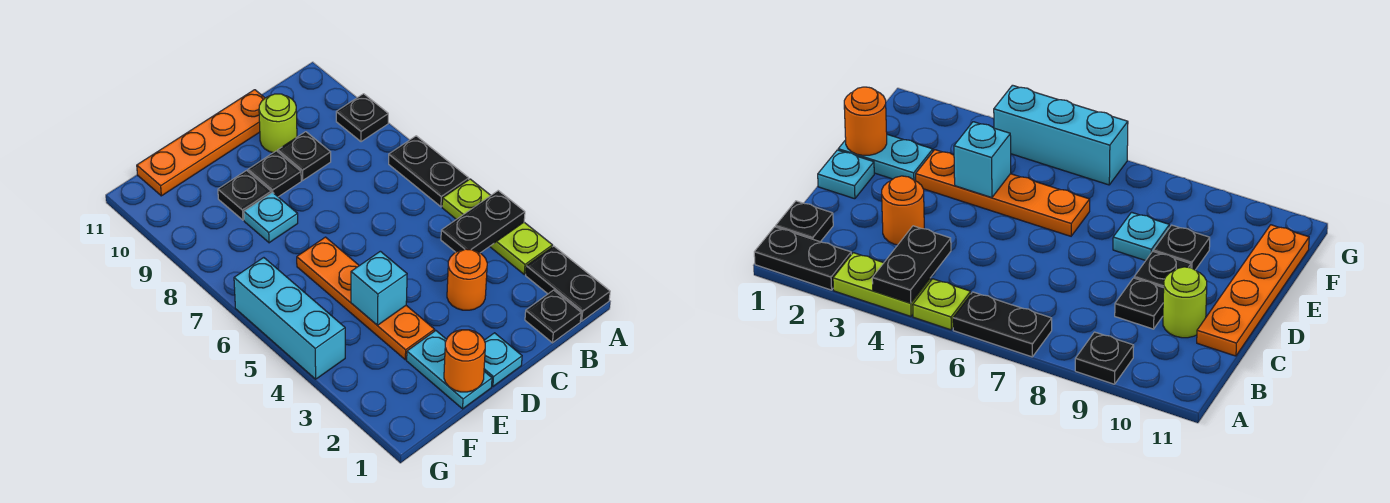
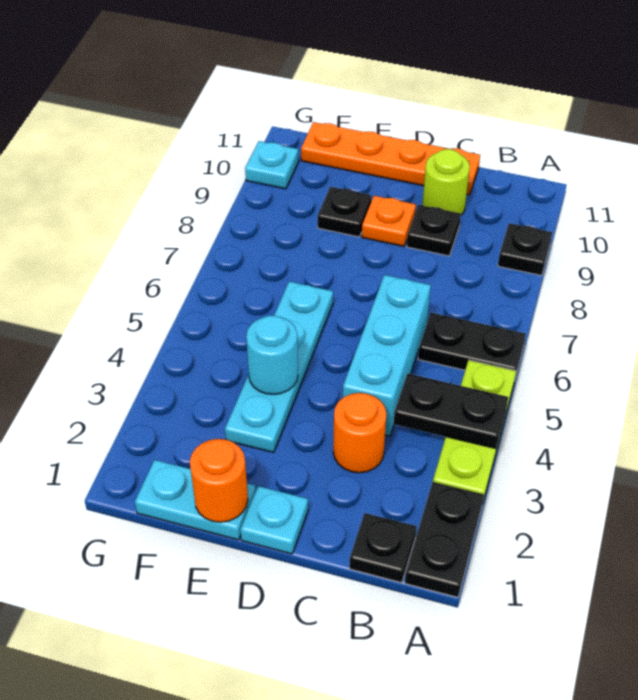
black plate A6:A7 level 1 -> black plate A6:B6 level 1
black plate D9 level 1 -> orange plate D9 level 1
cyan plate E1:E2 level 1 -> cyan plate E1:F1 level 1
orange plate E3:E6 level 1 -> cyan plate E3:E6 level 1
cyan brick E4 level 2 -> cyan round brick E4 level 2
cyan plate E8 level 1 -> cyan plate G10 level 1
cyan brick G4:G6 level 1 -> cyan brick C4:C6 level 1

